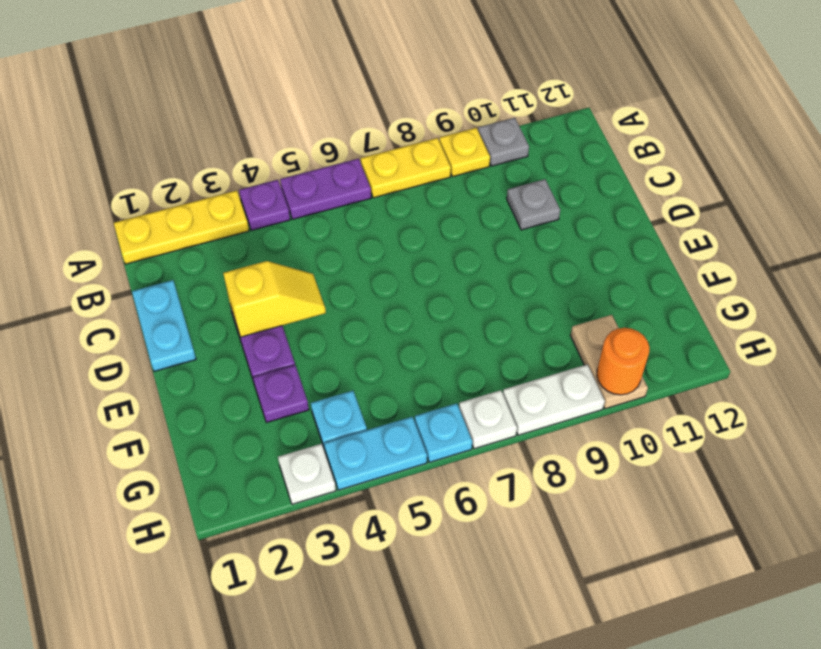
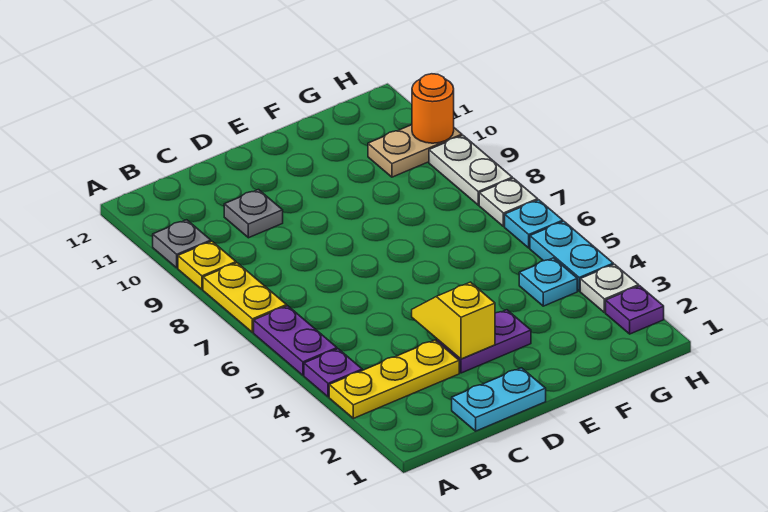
yellow plate A1:A3 level 1 -> yellow plate A3:C3 level 1
purple plate F3 level 1 -> purple plate H2 level 1

